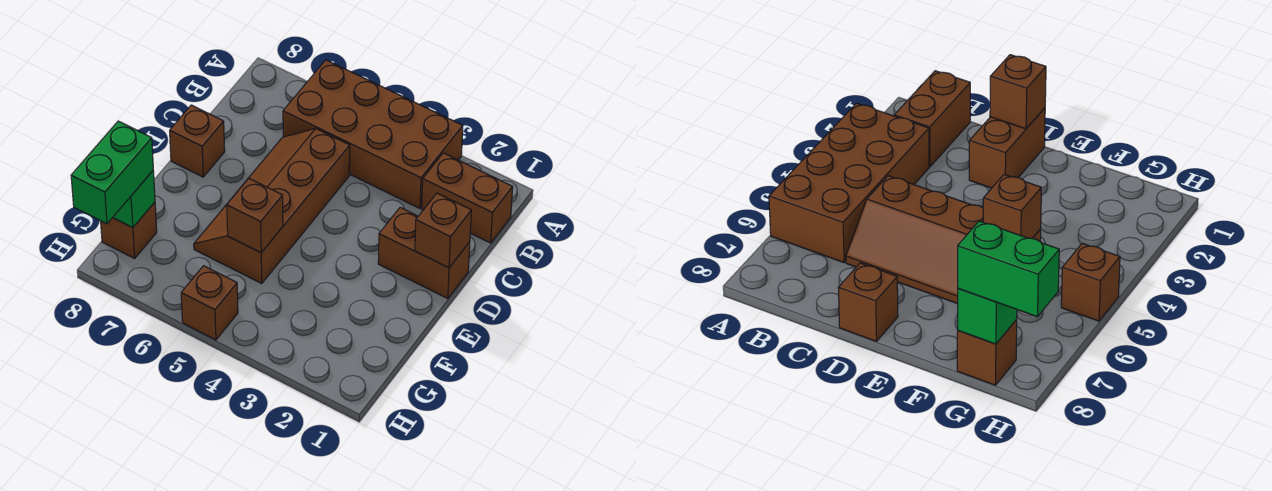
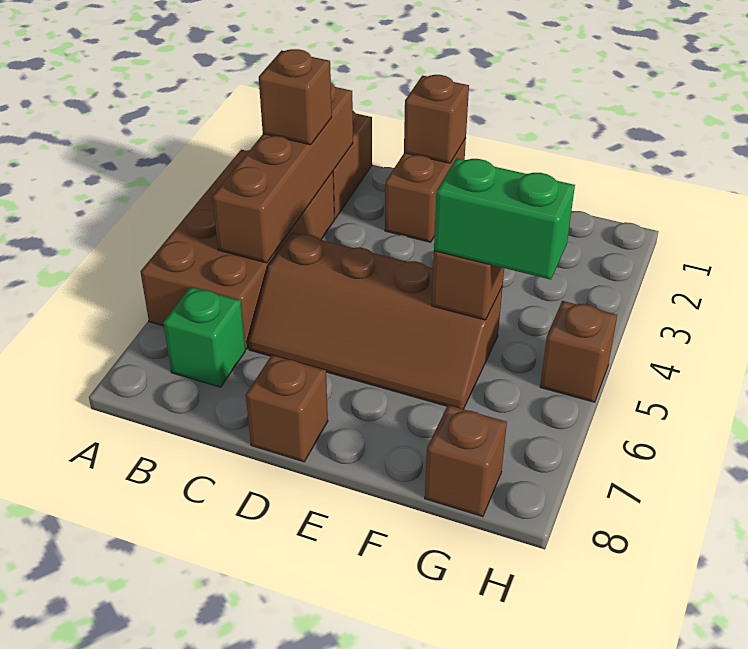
none -> brown brick B2:B5 level 2
none -> brown brick B3 level 3
green brick G8 level 2 -> green brick B7 level 1
green brick G8:H8 level 3 -> green brick F5:G5 level 3

